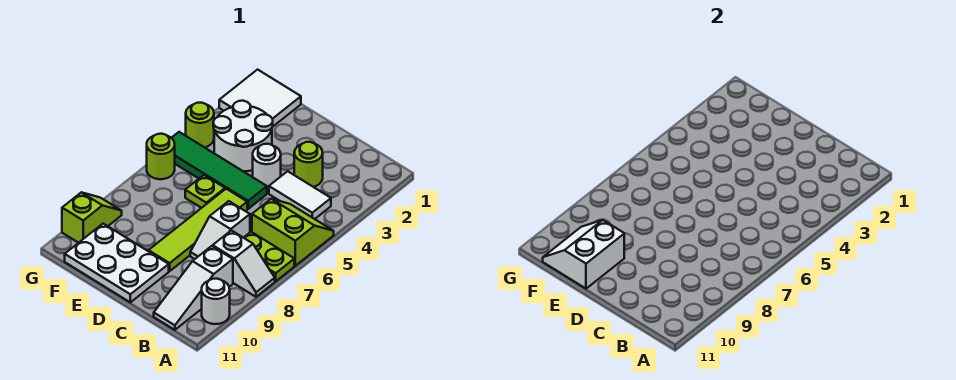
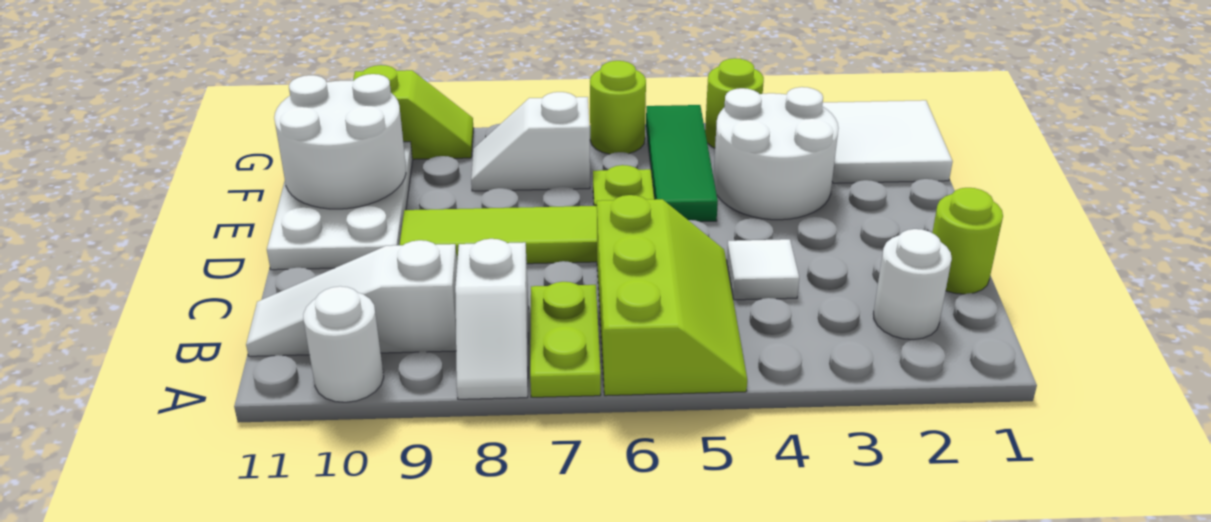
lime slope A5:B6 level 1 top 6 -> lime slope A5:C6 level 1 top 6
white tile B4:C4 level 1 -> white tile C4 level 1
lime round brick C3 level 1 -> lime round brick C1 level 1
white slope C7:C8 level 1 top 7 -> white slope F7:F8 level 1 top 7
white round brick D4 level 1 -> white round brick B2 level 1
green tile D5:G5 level 1 -> green tile E5:G5 level 1
white slope E10:F11 level 2 top E -> white round brick E10:F11 level 2

